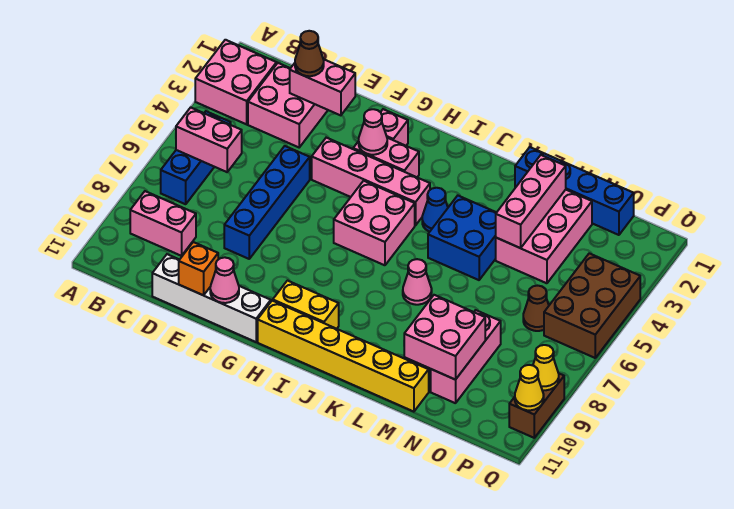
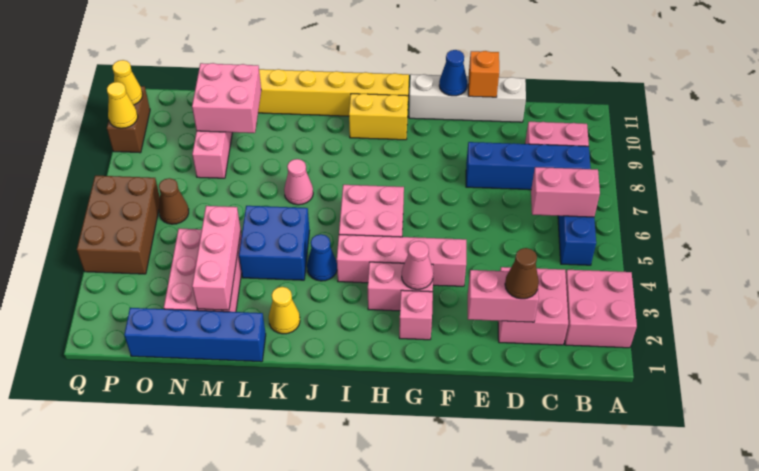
blue brick E5:E8 level 1 -> blue brick B8:E8 level 1
pink cone F11 level 2 -> blue cone F11 level 2
none -> yellow cone K2 level 1

